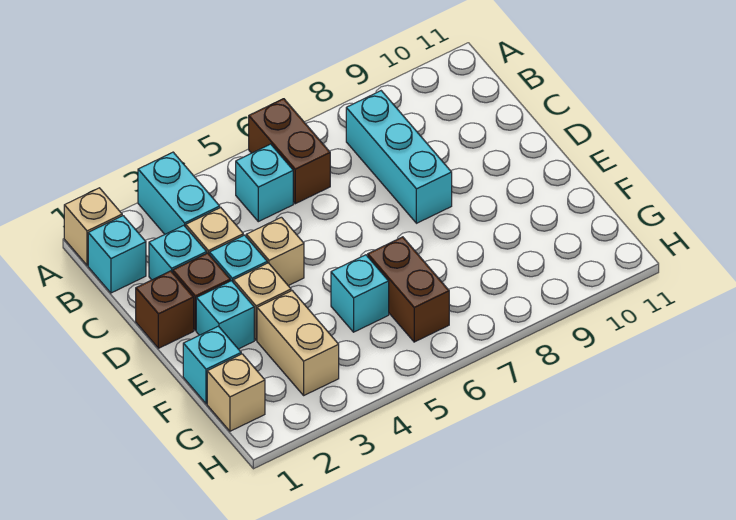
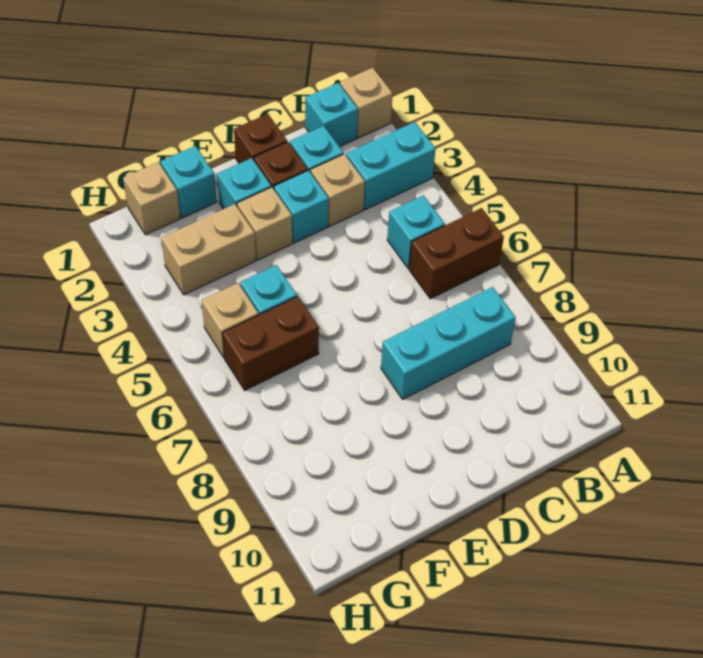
tan brick D4 level 1 -> tan brick G5 level 1

